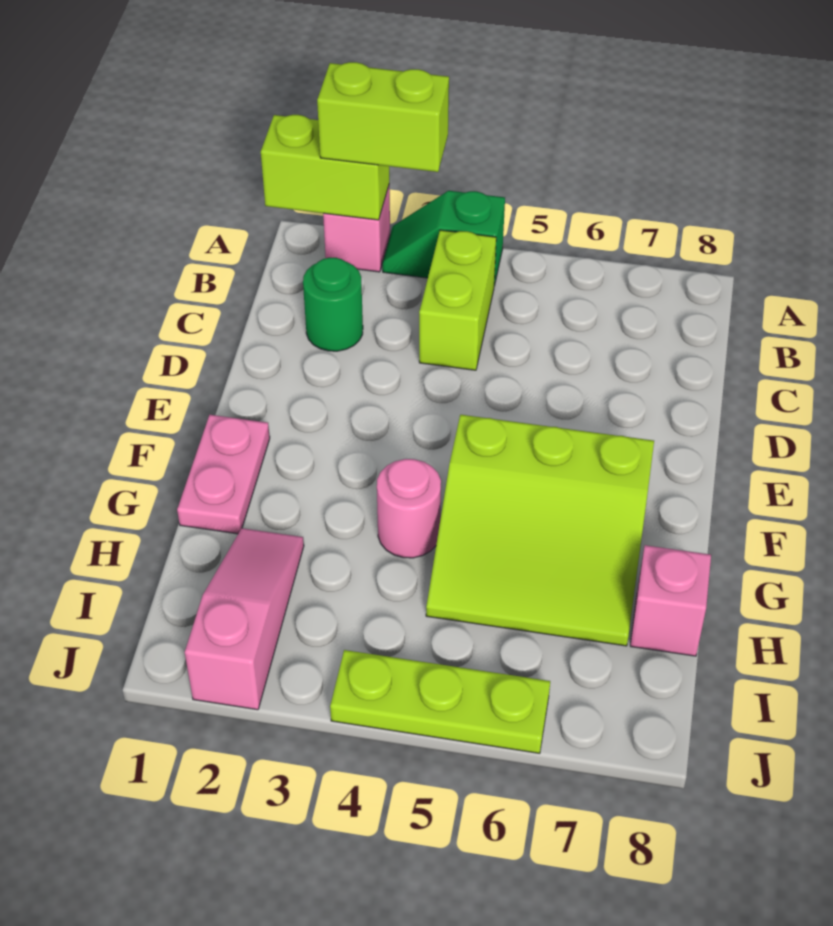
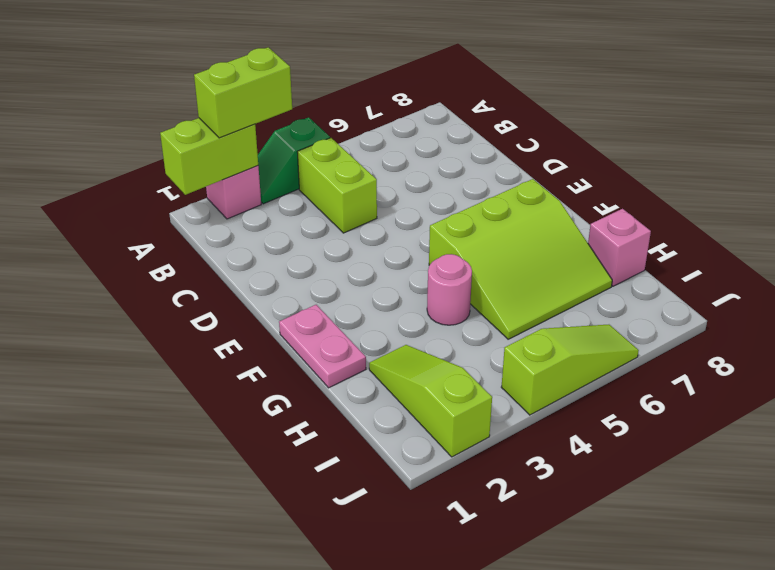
green round brick C2 level 1 -> none
pink slope H2:J2 level 1 top J -> lime slope H2:J2 level 1 top J
lime plate J4:J6 level 1 -> lime slope J4:J6 level 1 top 4

